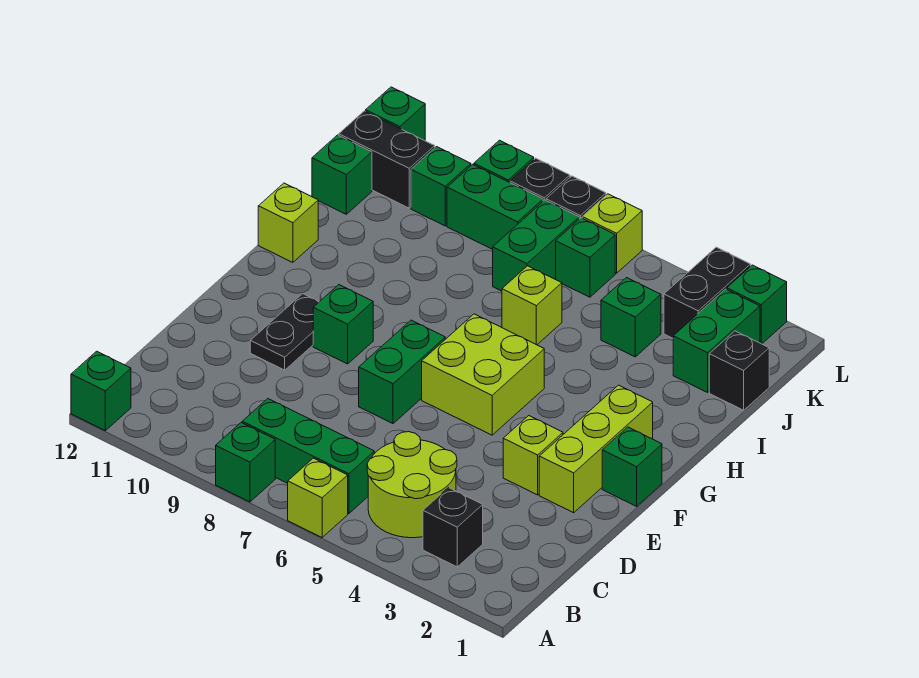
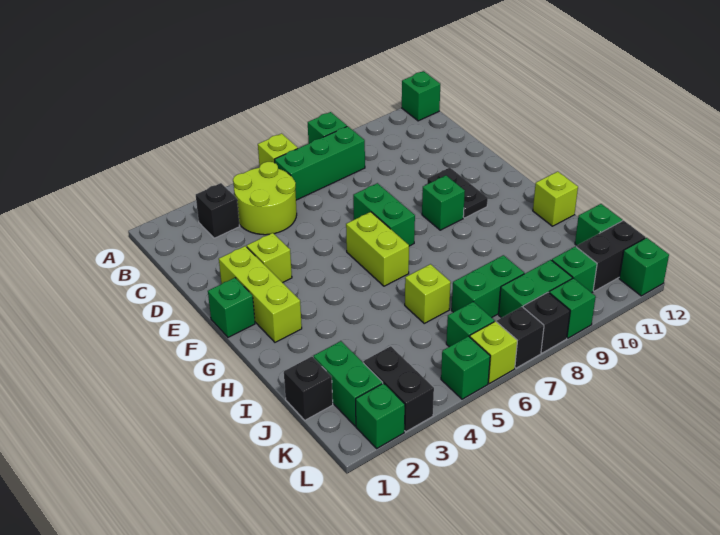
lime brick F5:G6 level 1 -> lime brick F6:G6 level 1
green brick J4 level 1 -> green brick L5 level 1
green brick J7:K7 level 1 -> green brick J7:J8 level 1

